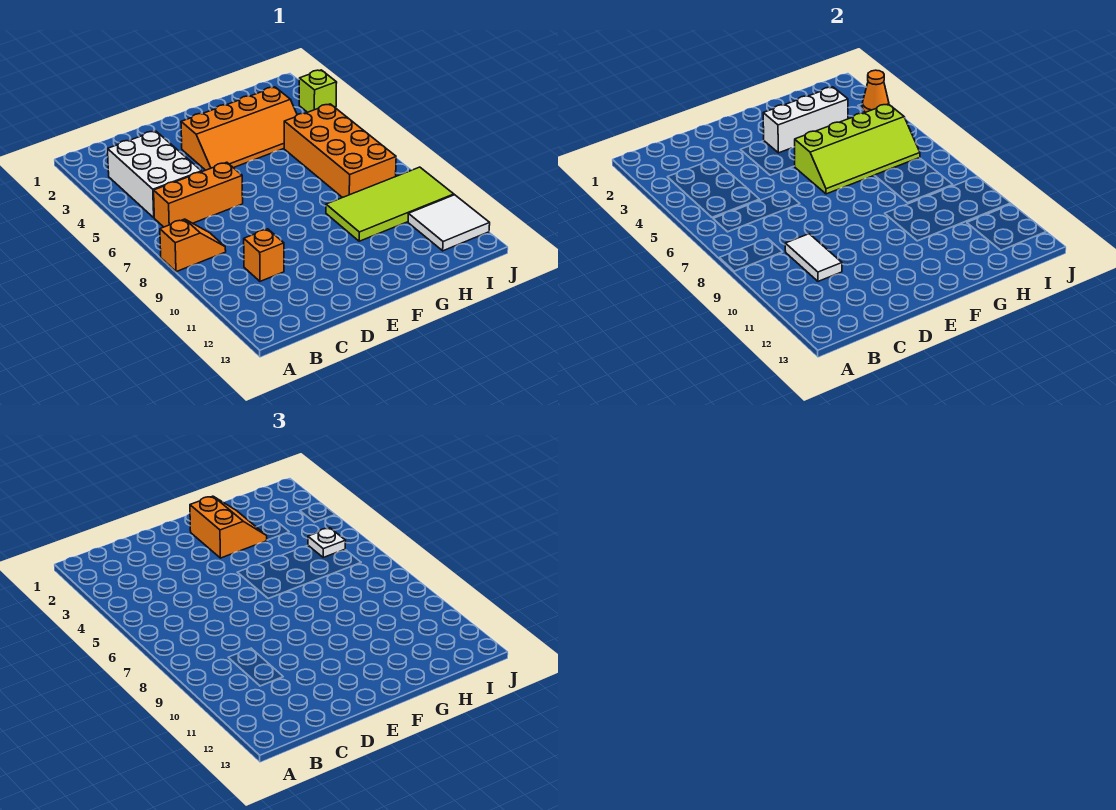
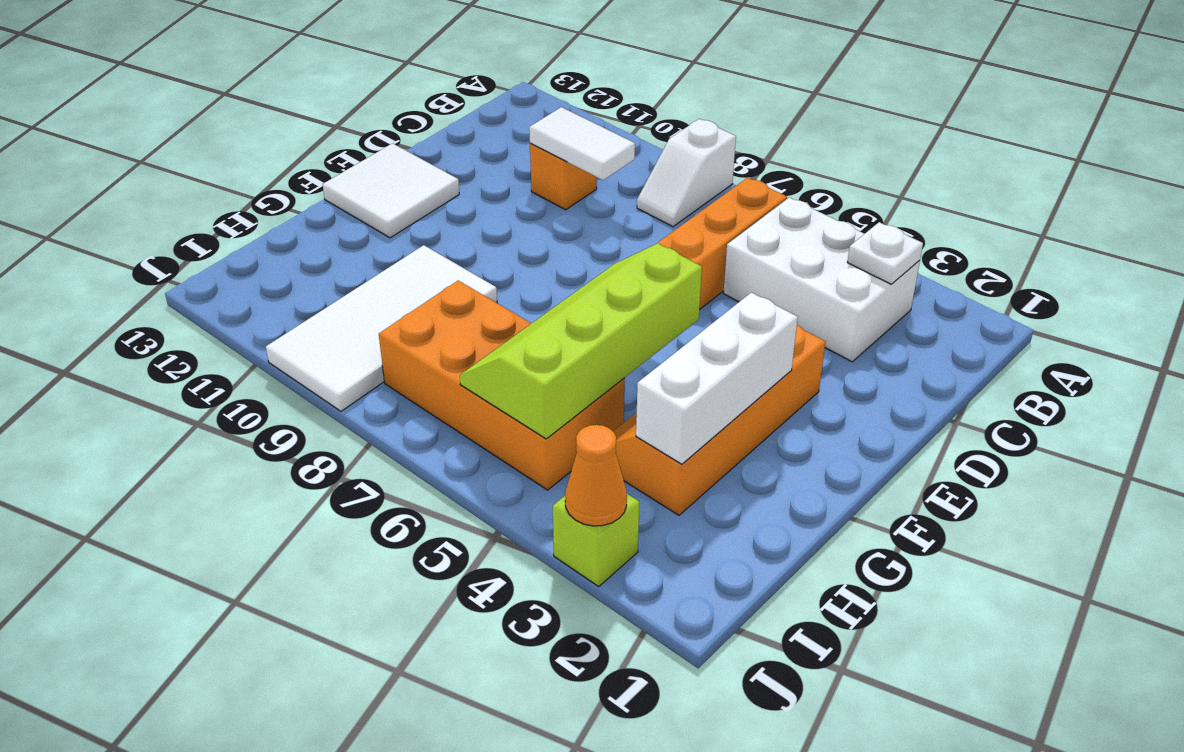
orange slope A8:B8 level 1 top A -> white slope A8:B8 level 1 top A
orange slope F2:G3 level 3 top F -> none
lime tile G9:J10 level 1 -> white tile G9:J10 level 1
white plate I5 level 3 -> white plate B3 level 2
white tile I11:J12 level 1 -> white tile E12:F13 level 1

